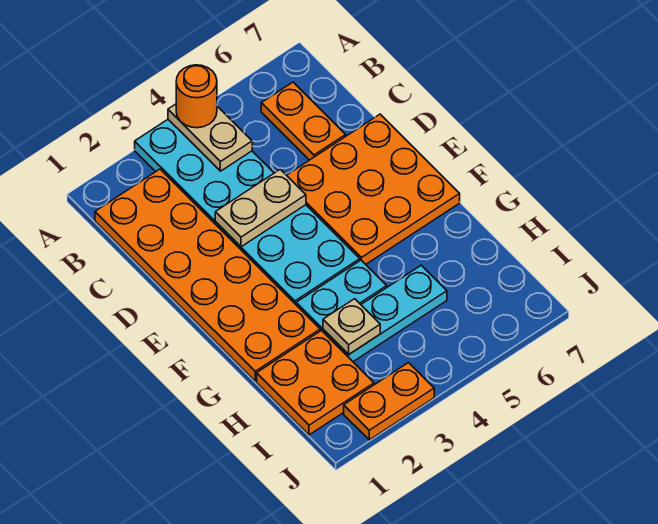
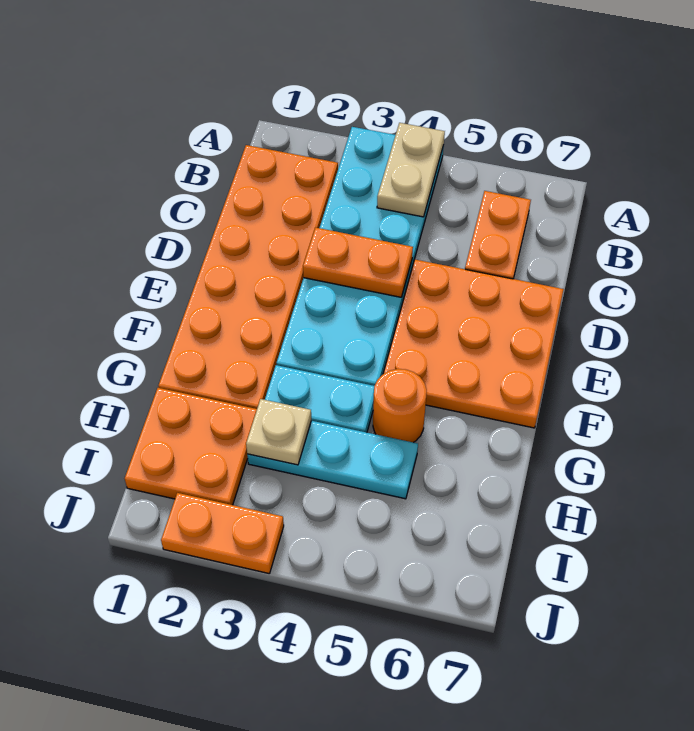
orange round brick A4 level 3 -> orange round brick G5 level 1
tan plate D3:D4 level 2 -> orange plate D3:D4 level 2

